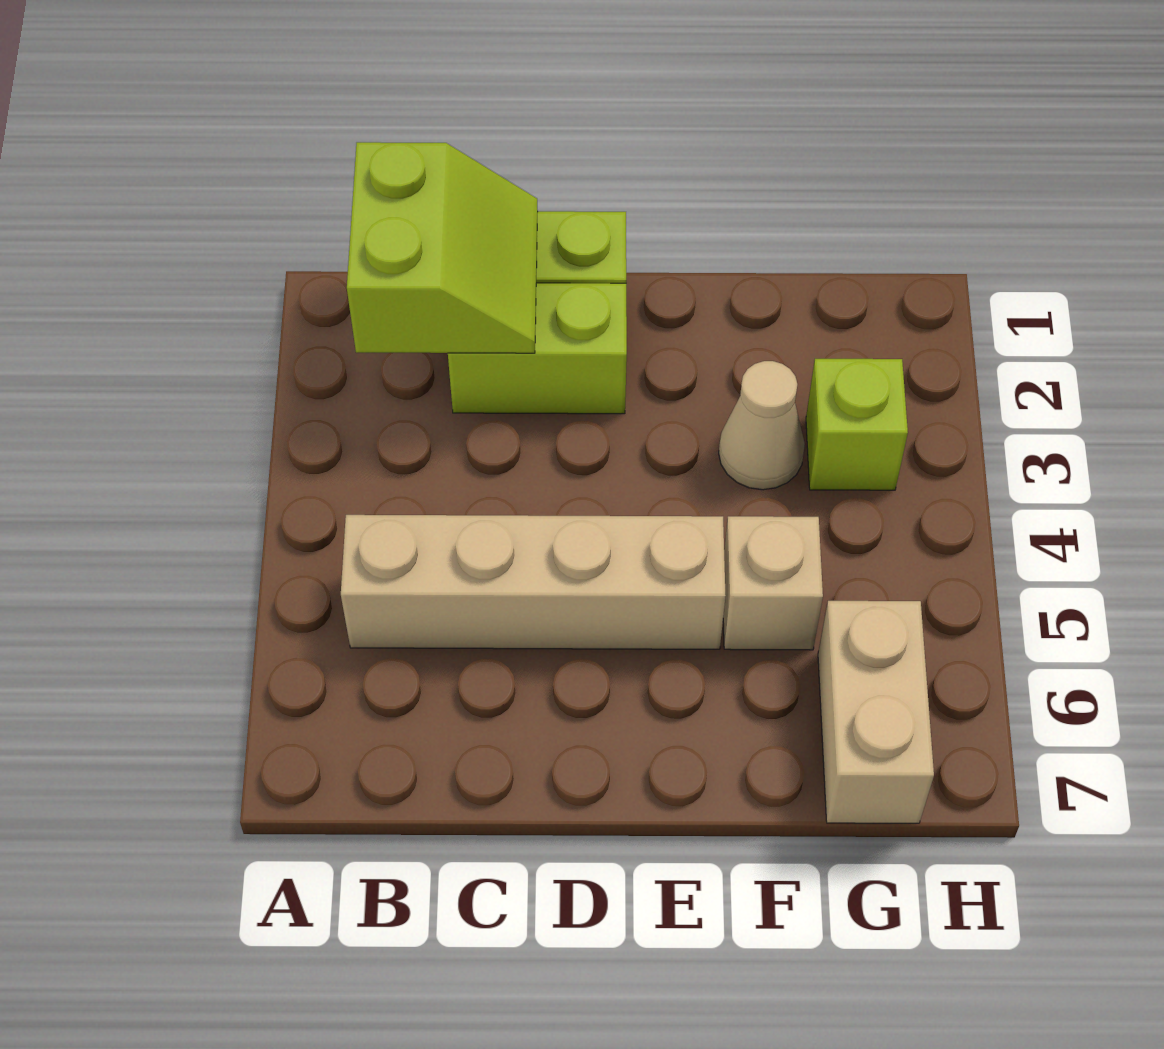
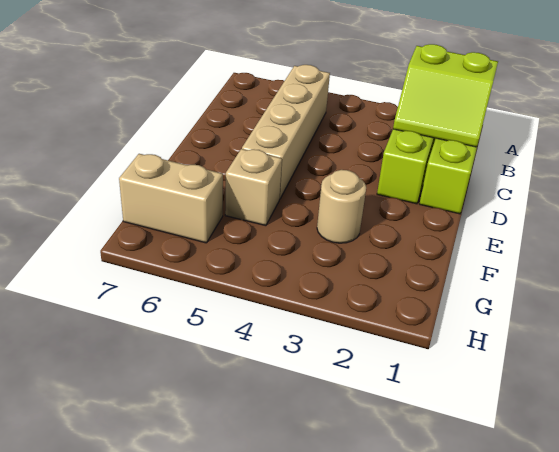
tan cone F3 level 1 -> tan round brick F3 level 1
lime brick G3 level 1 -> none

